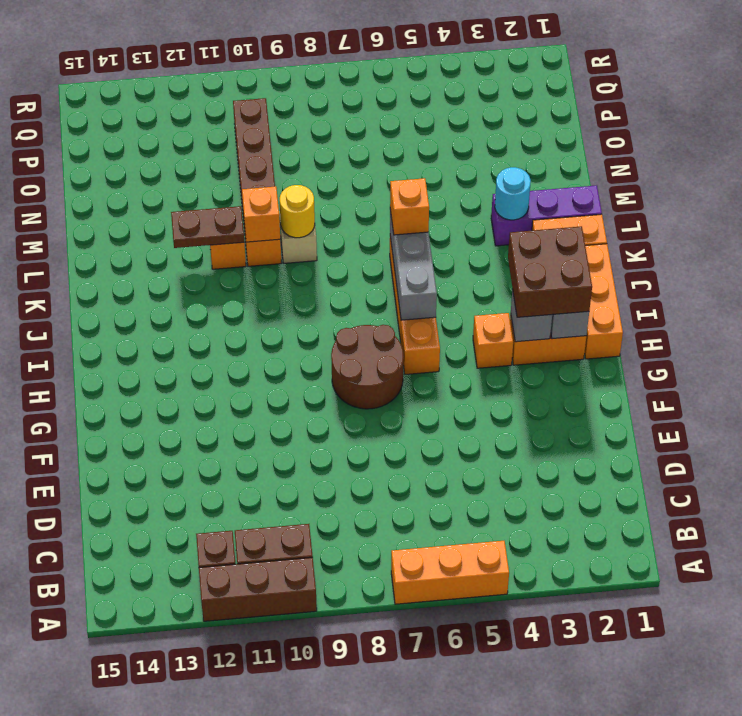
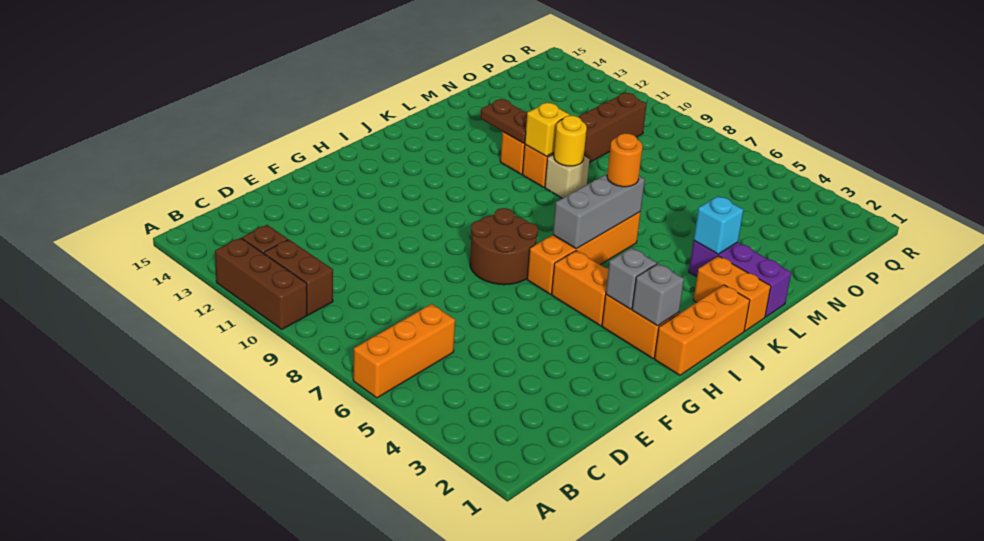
orange brick A5:A7 level 1 -> orange brick A6:C6 level 1
brown brick H2:I3 level 3 -> none
orange brick H4 level 1 -> orange brick H4:H5 level 1
orange brick K6 level 3 -> orange round brick K6 level 3
cyan round brick L3 level 2 -> cyan brick L3 level 2
orange brick L10 level 2 -> yellow brick L10 level 2

